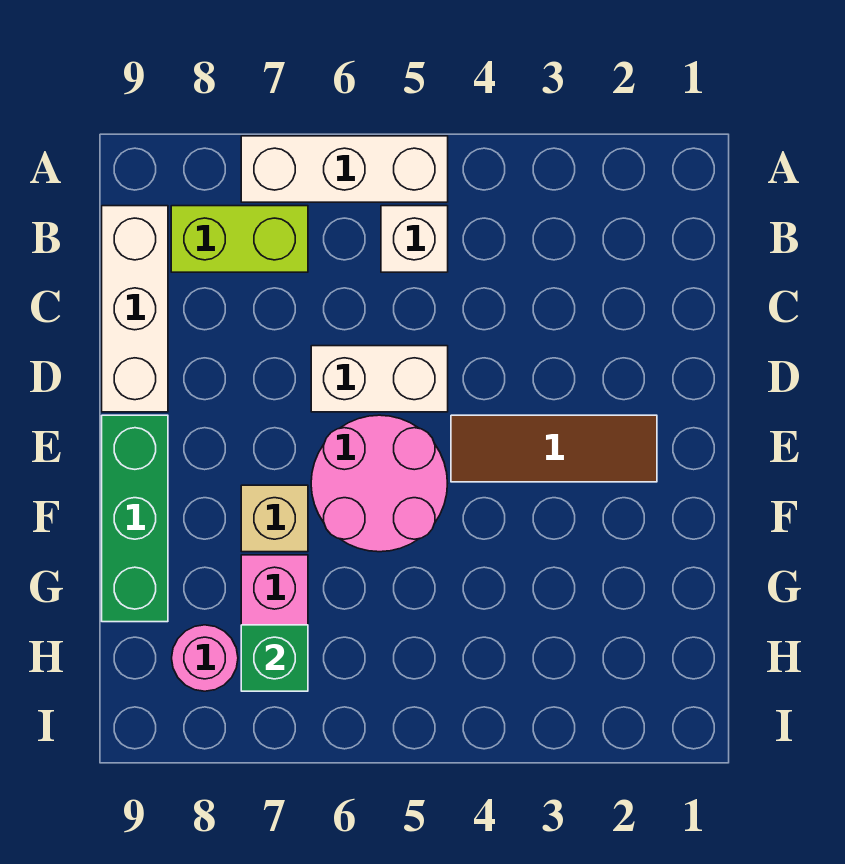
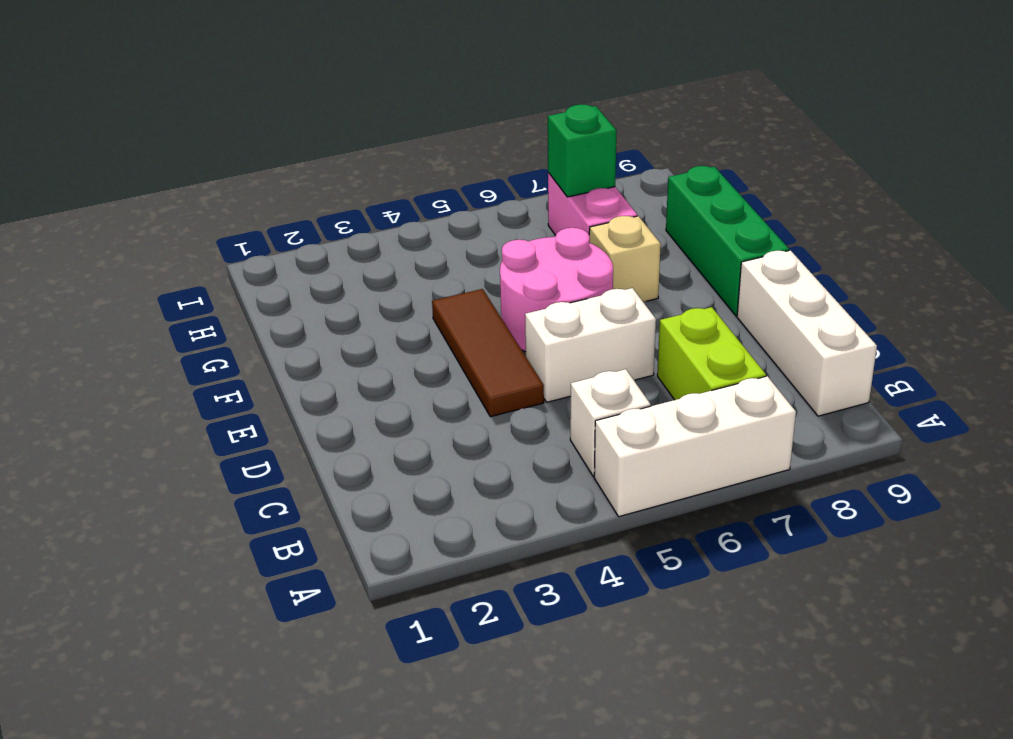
lime brick B7:B8 level 1 -> lime brick B7:C7 level 1
brown tile E2:E4 level 1 -> brown tile D4:F4 level 1
pink round brick H8 level 1 -> none

